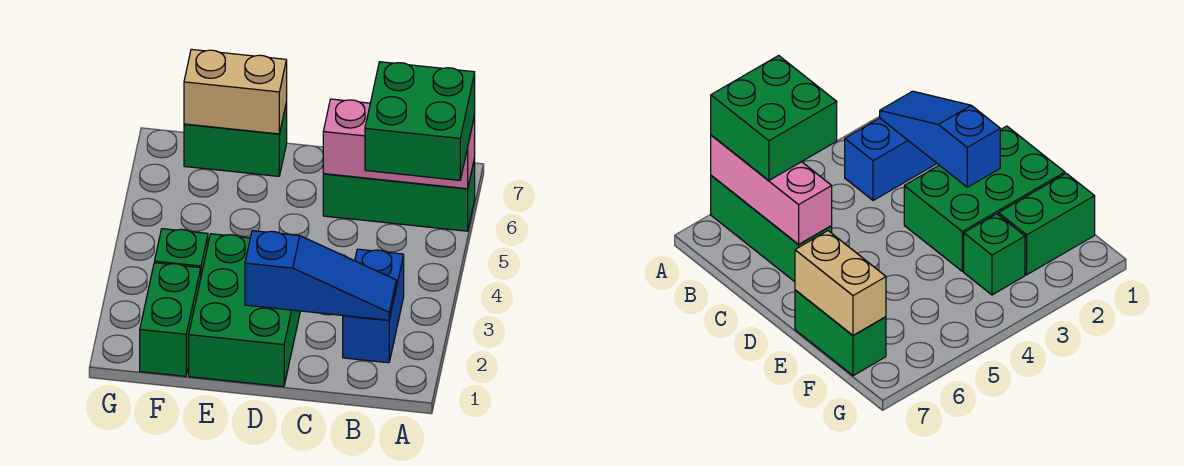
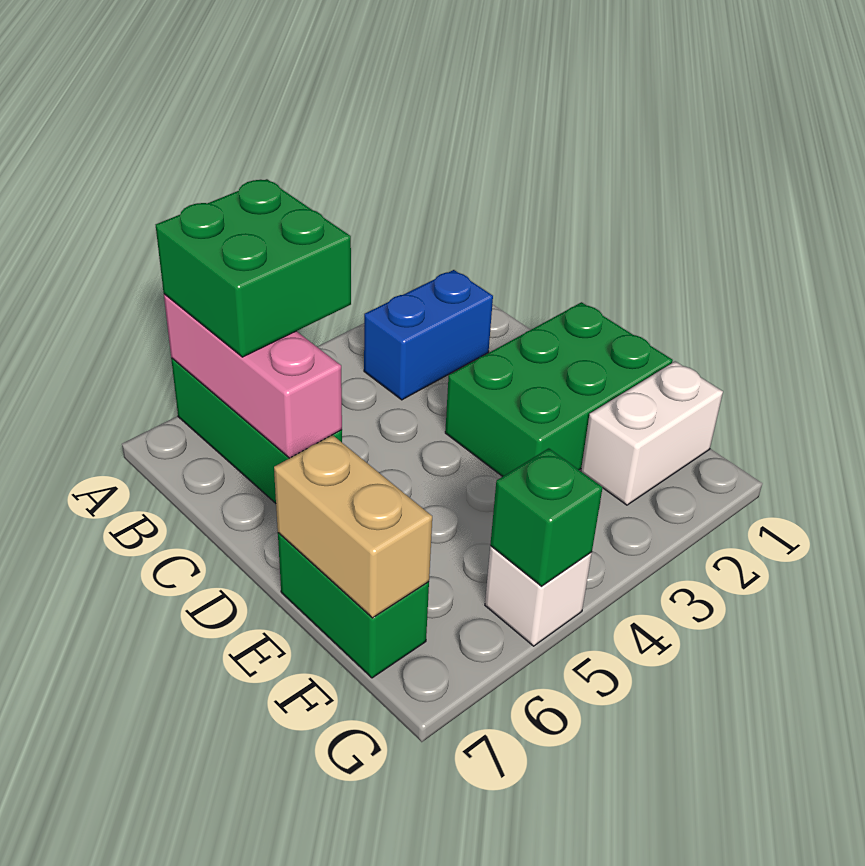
blue slope B2:D2 level 2 top D -> none
green brick F1:F2 level 1 -> white brick F1:F2 level 1
green brick F3 level 1 -> green brick G5 level 2
none -> white brick G5 level 1

